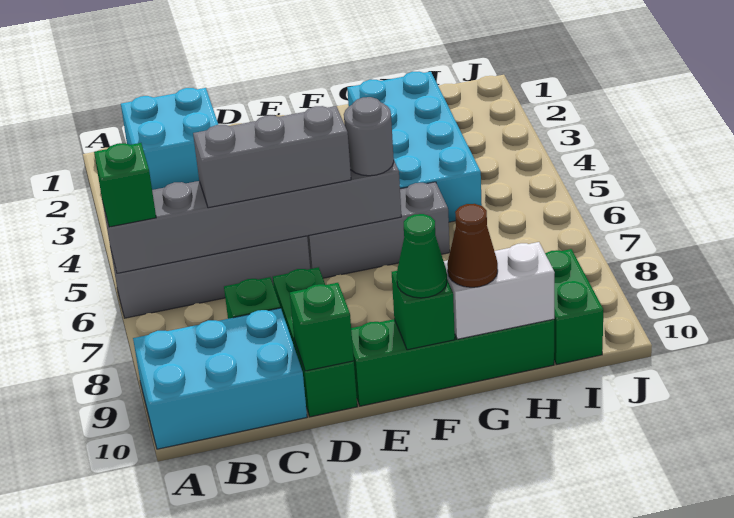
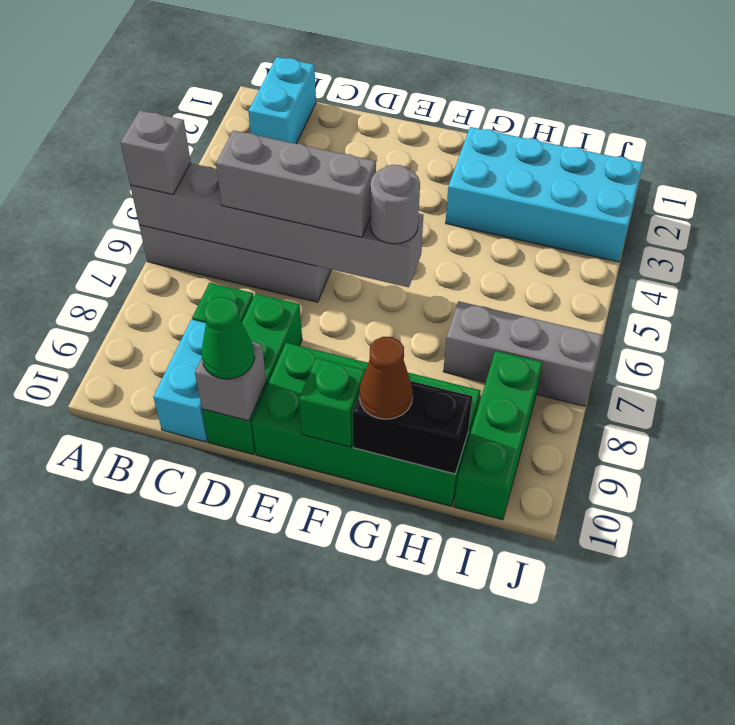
green brick A6 level 3 -> grey brick A6 level 3
cyan brick A9:C10 level 1 -> cyan brick C9:C10 level 1
cyan brick B1:C2 level 1 -> cyan brick B1:B2 level 1
green brick D10 level 2 -> grey brick D10 level 2
grey brick E6:G6 level 1 -> grey brick H7:J7 level 1
green brick E10:H10 level 1 -> green brick E9:H10 level 1
green cone F10 level 3 -> green cone D10 level 3
cyan brick G2:H5 level 1 -> cyan brick G2:J3 level 1
white brick G10:H10 level 2 -> black brick G10:H10 level 2
green brick I9:I10 level 1 -> green brick I8:I10 level 1

